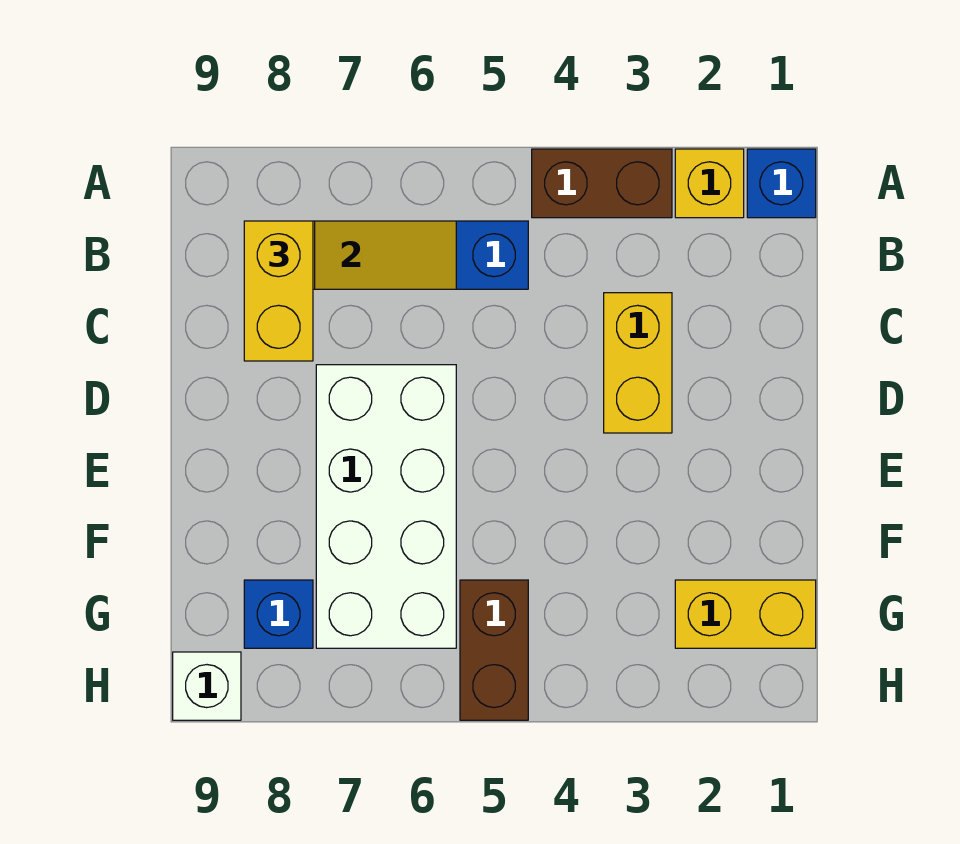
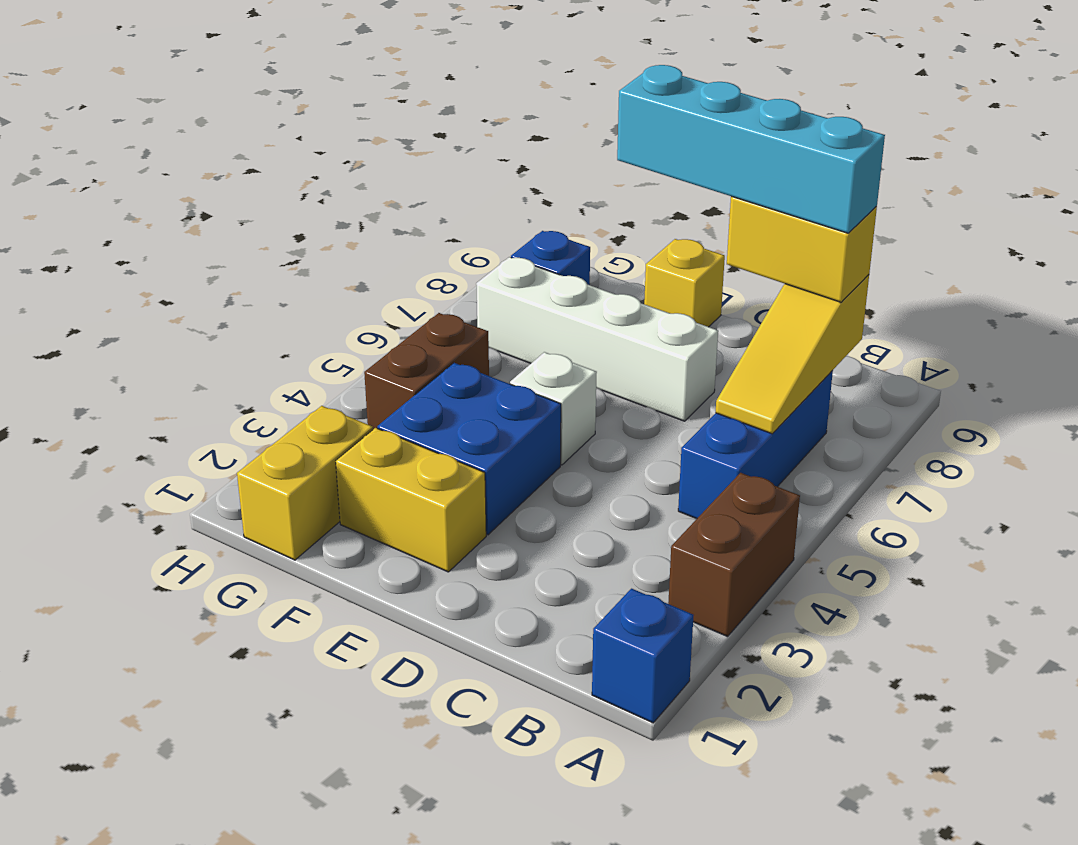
yellow brick A2 level 1 -> yellow brick E9 level 1
none -> cyan brick B8:E8 level 4
yellow brick C3:D3 level 1 -> yellow brick E2:F2 level 1
white brick D6:G7 level 1 -> white brick D7:G7 level 1
none -> blue brick E3:F4 level 1
brown brick G5:H5 level 1 -> brown brick G4:G5 level 1
white brick H9 level 1 -> white brick E5 level 1

